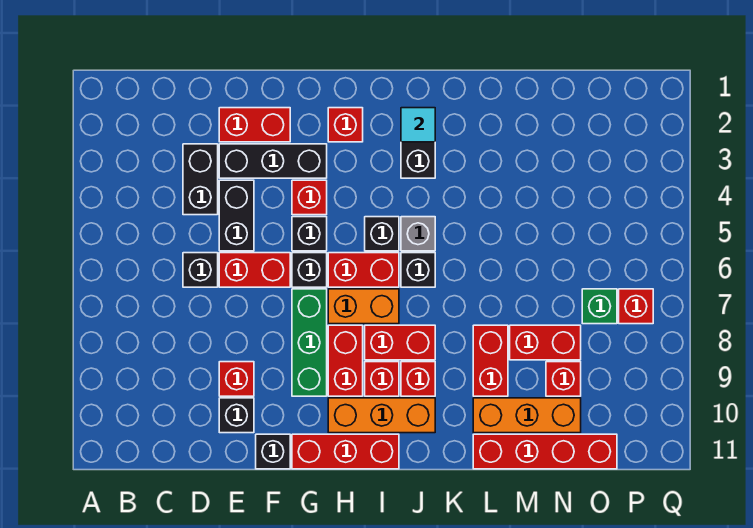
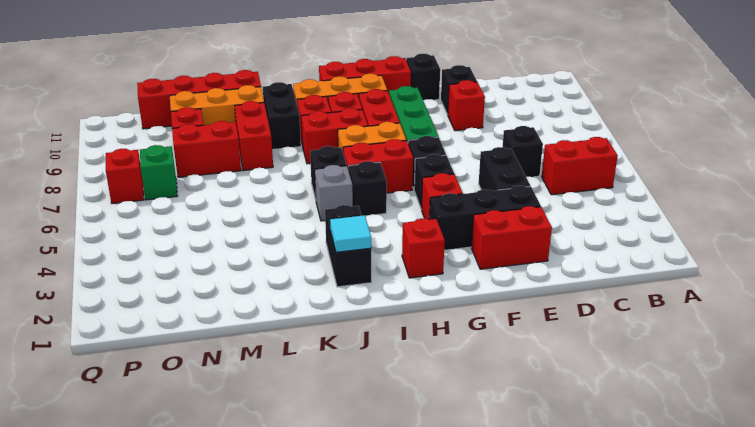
black brick D3:D4 level 1 -> black brick K9:K10 level 1
red brick E6:F6 level 1 -> red brick B5:C5 level 1

